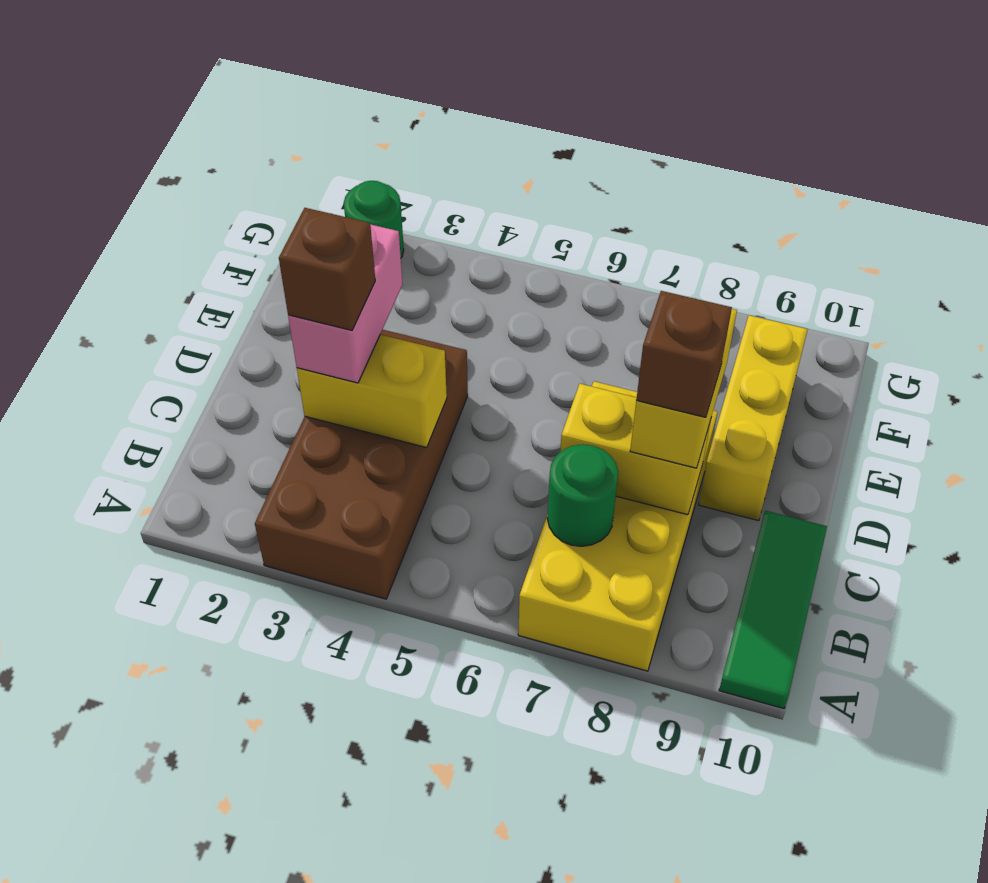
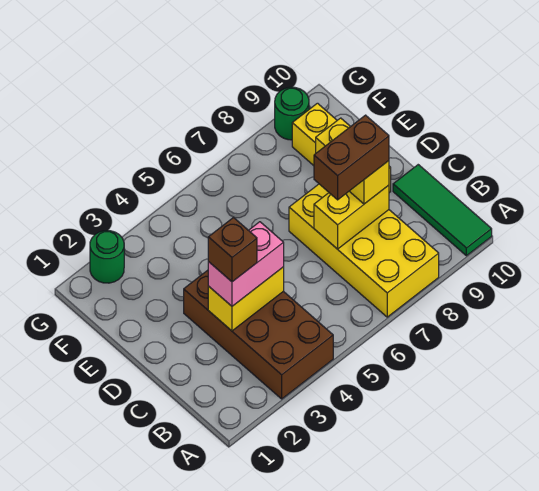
green round brick B7 level 2 -> green round brick G9 level 1
pink brick C3:D3 level 3 -> pink brick C3:C4 level 3
brown brick C8 level 4 -> brown brick C7:C8 level 4

